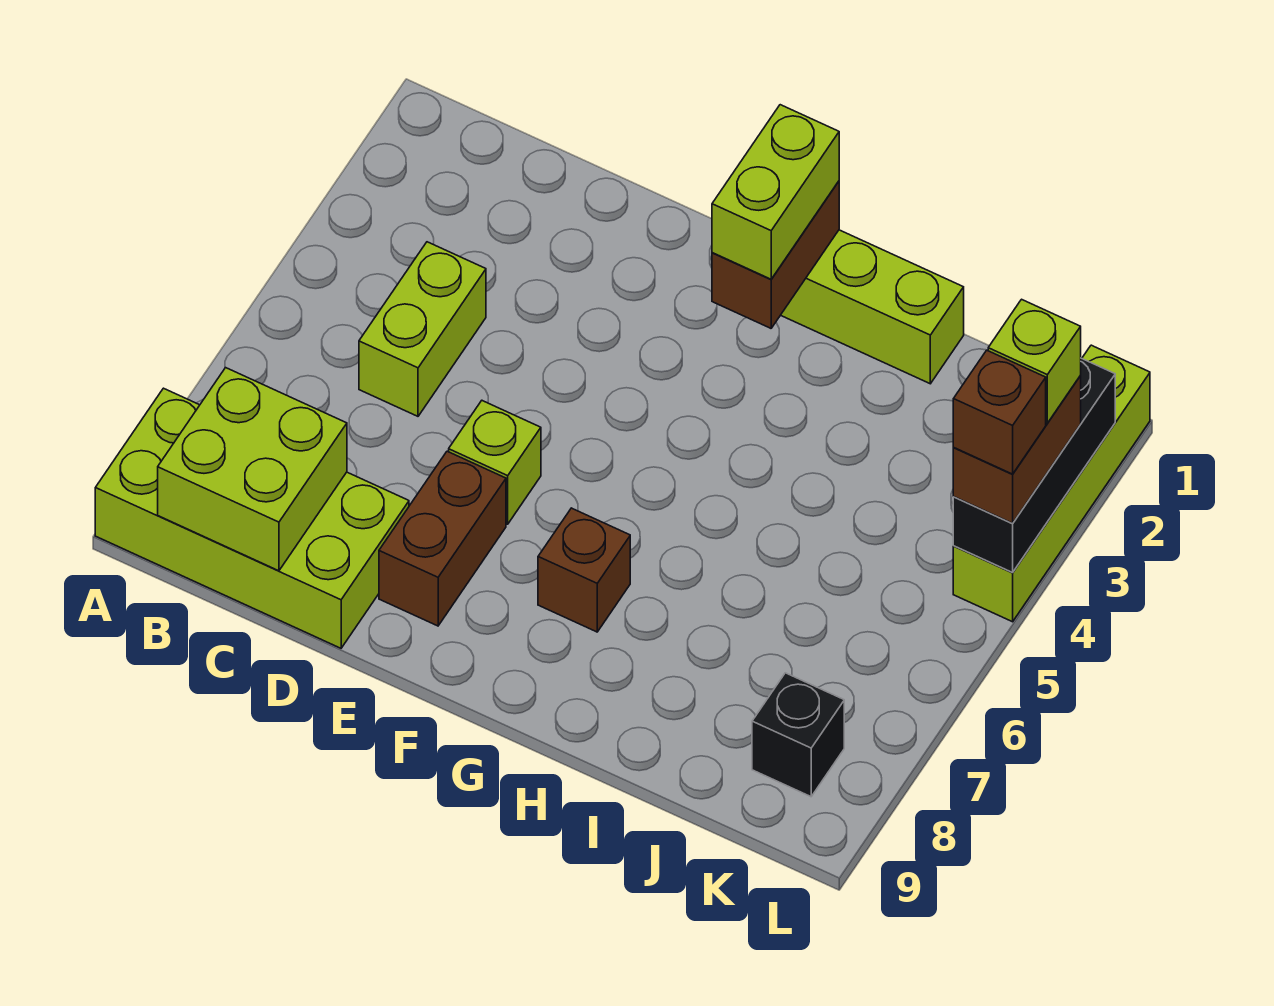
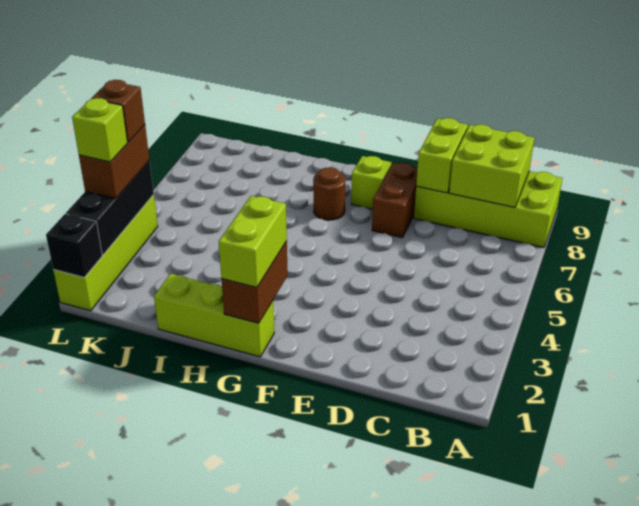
lime brick C4:C5 level 1 -> lime brick D8:D9 level 2
lime brick E6 level 1 -> lime brick F8 level 1
brown brick G7 level 1 -> brown round brick G7 level 1
black brick K8 level 1 -> black brick L1 level 2

